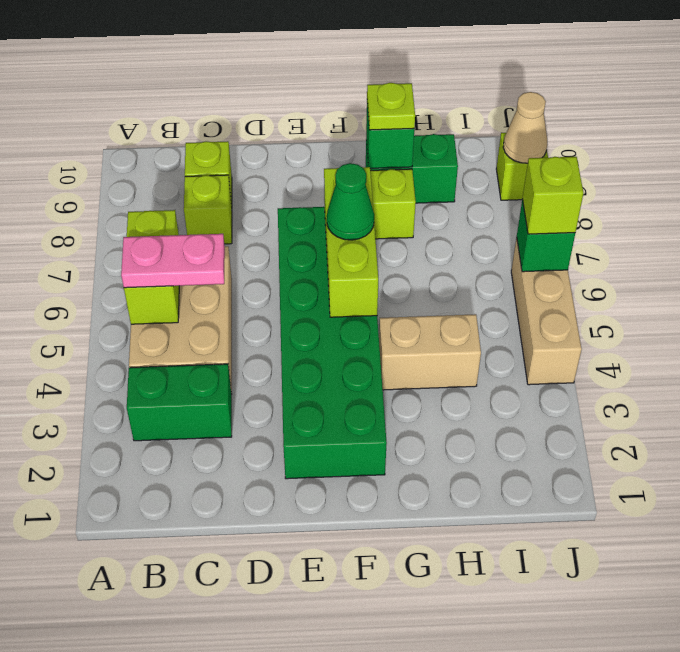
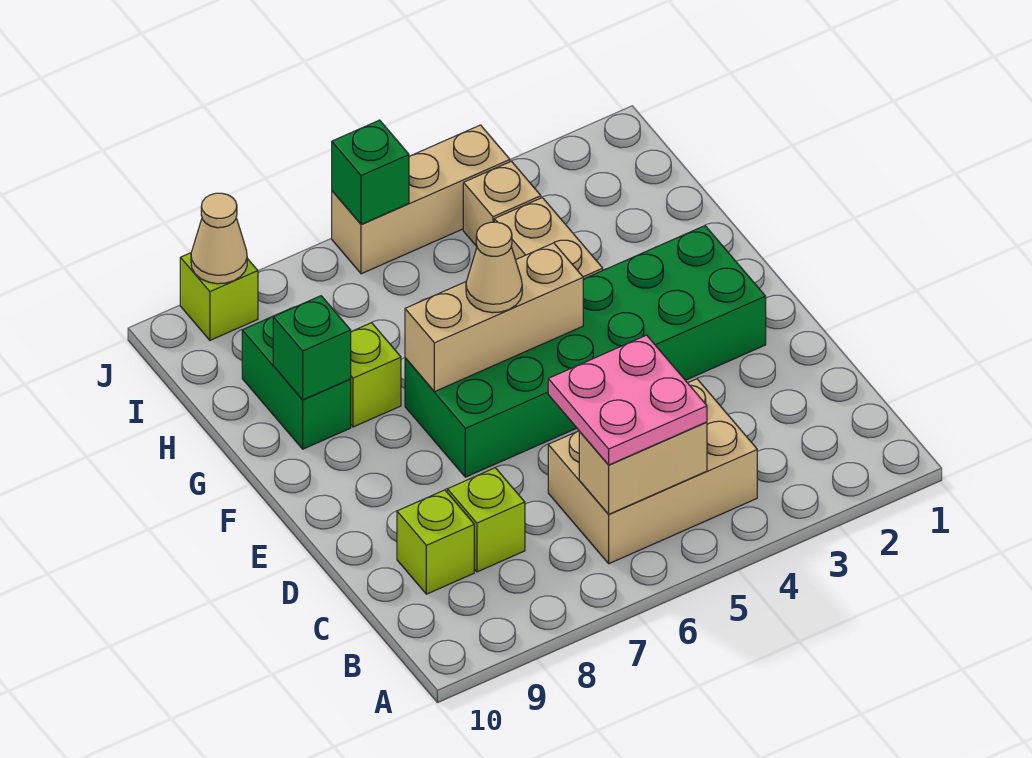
green brick B3:C3 level 1 -> none
lime brick B5:B6 level 2 -> tan brick B5:B6 level 2
pink plate B5:C5 level 3 -> pink plate B5:C6 level 3
lime brick F5:F7 level 2 -> tan brick F5:F7 level 2
green cone F6 level 3 -> tan cone F6 level 3
lime plate G9 level 3 -> none
none -> tan brick I4 level 1
lime brick J6 level 3 -> none

